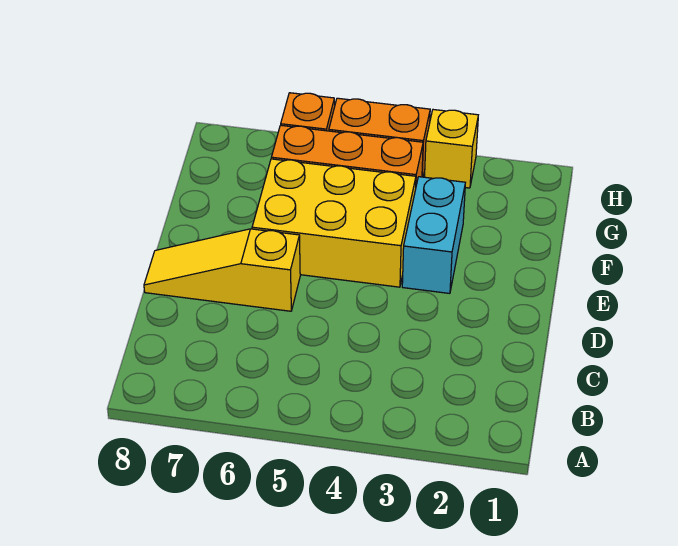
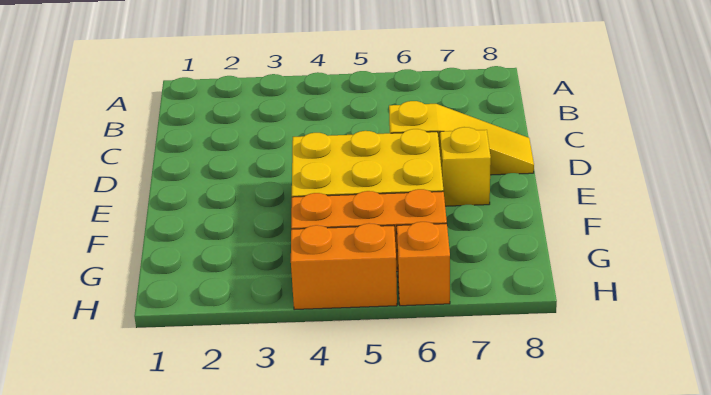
cyan brick E3:F3 level 1 -> none
yellow brick H3 level 1 -> yellow brick E7 level 1

